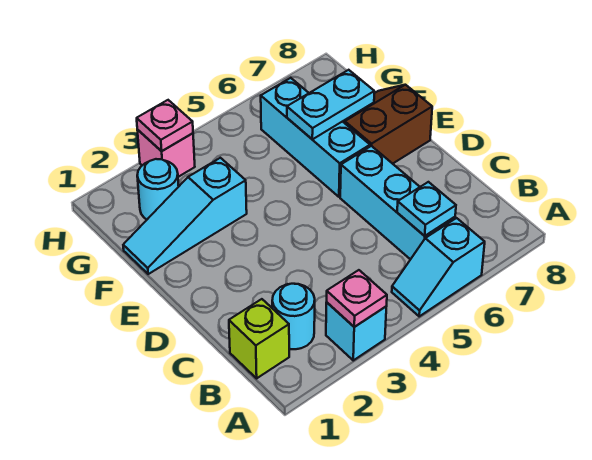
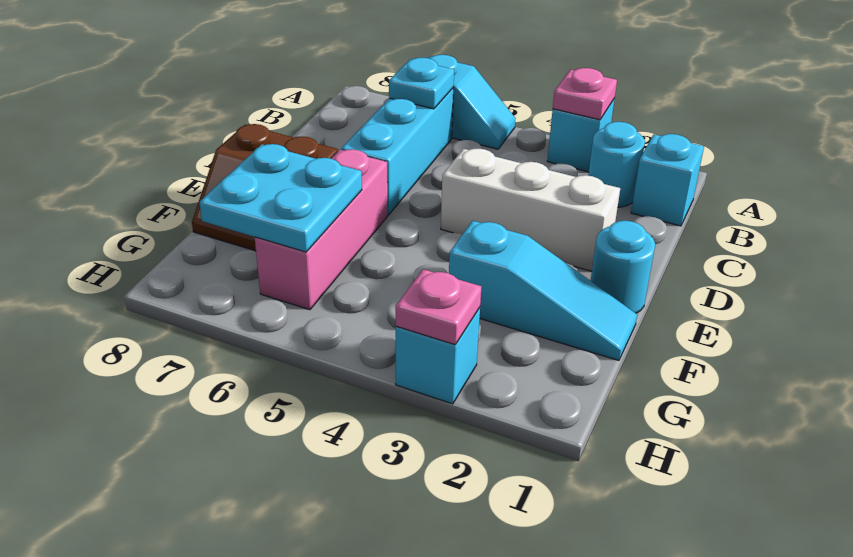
lime brick B1 level 1 -> cyan brick B1 level 1
none -> white brick D2:D4 level 1
cyan brick E6:G6 level 1 -> pink brick E6:G6 level 1
cyan plate F6:F7 level 2 -> cyan plate F6:G7 level 2
cyan round brick G2 level 1 -> cyan round brick E1 level 1
pink brick H3 level 1 -> cyan brick H3 level 1

